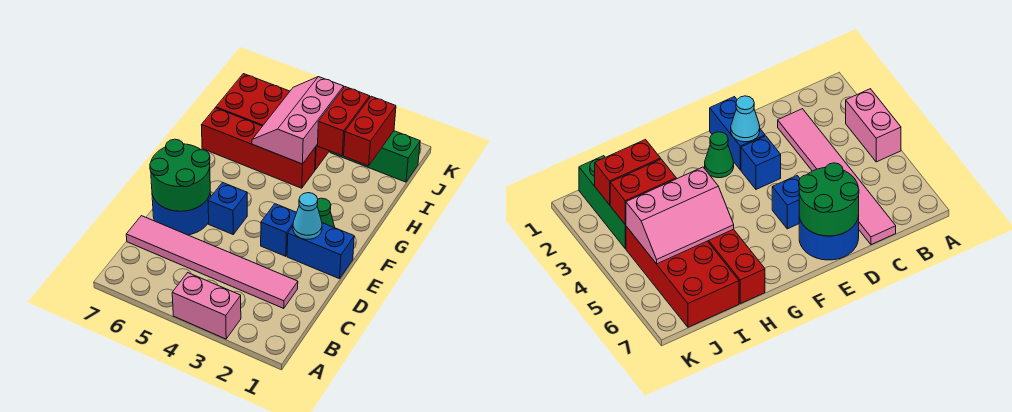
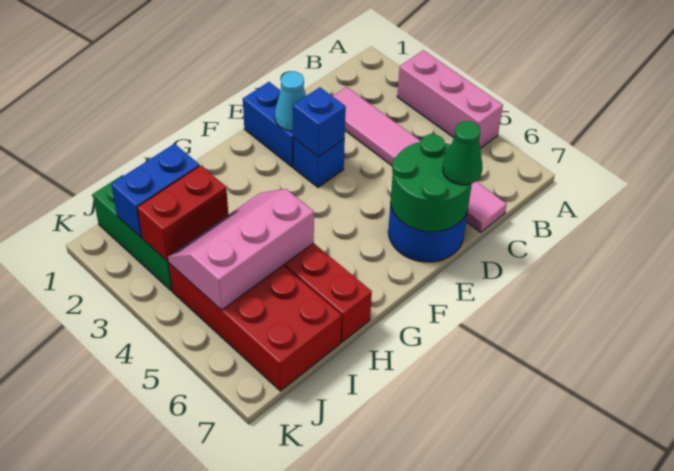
pink brick A3:A4 level 1 -> pink brick A3:A5 level 1
blue brick E5 level 1 -> blue brick E3 level 2
green cone F2 level 1 -> green cone D7 level 3
pink slope H4:J5 level 2 top 4 -> pink slope H4:J5 level 2 top 5
red brick I2:J2 level 2 -> blue brick I2:J2 level 2

